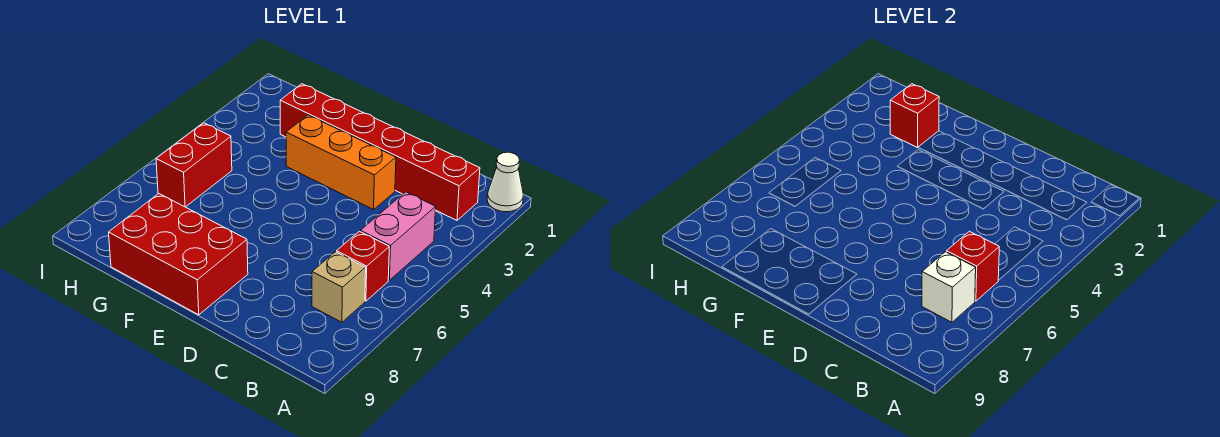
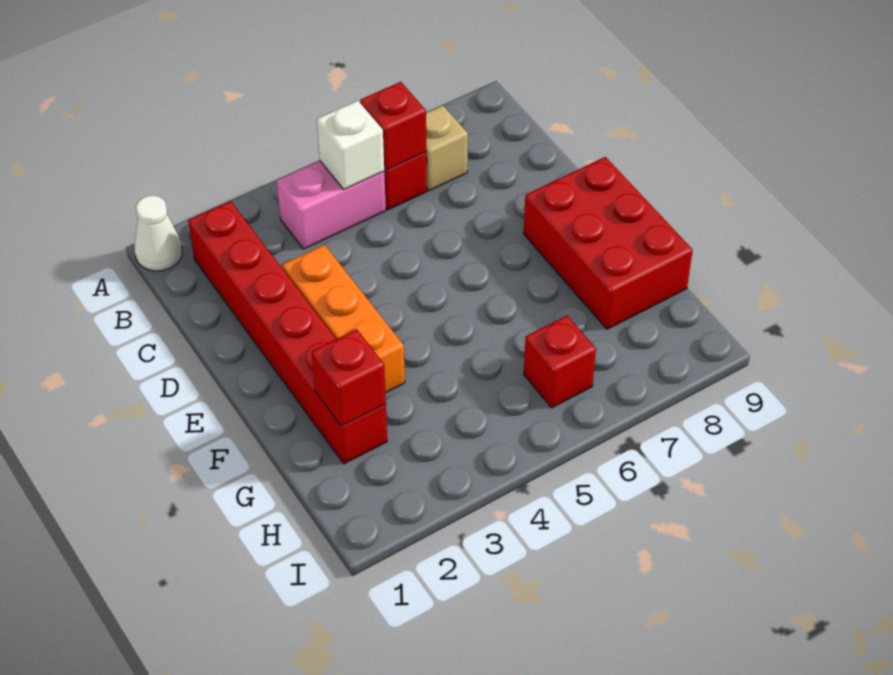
white brick B7 level 2 -> white brick B5 level 2
red brick H5:H6 level 1 -> red brick H6 level 1

